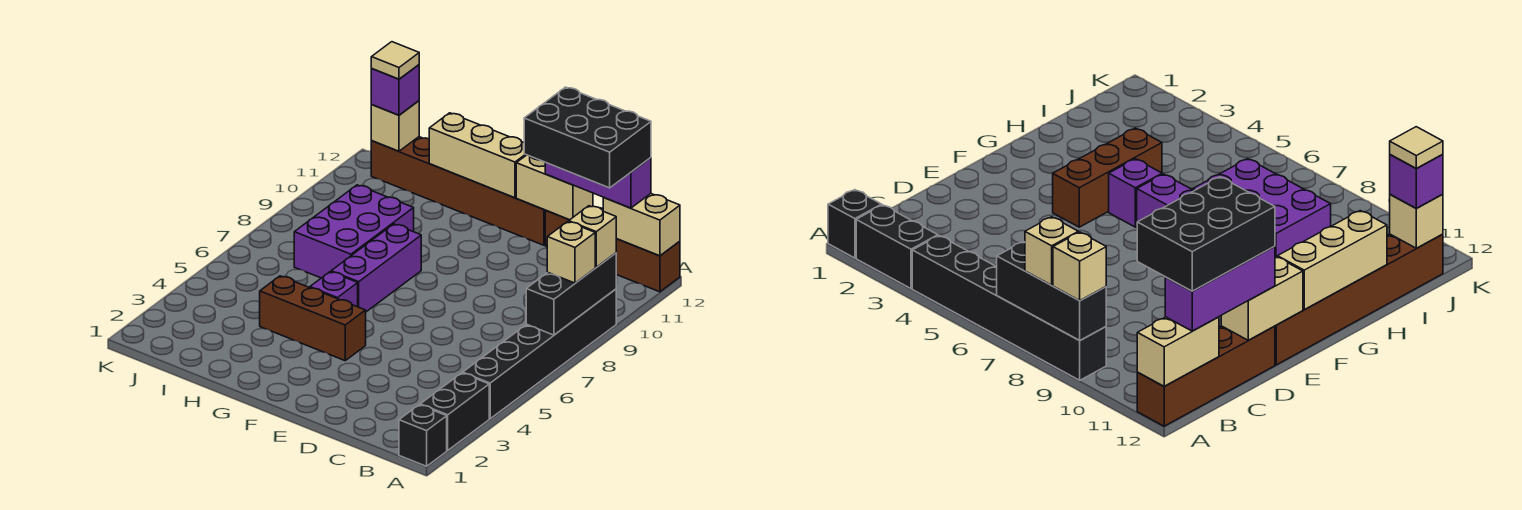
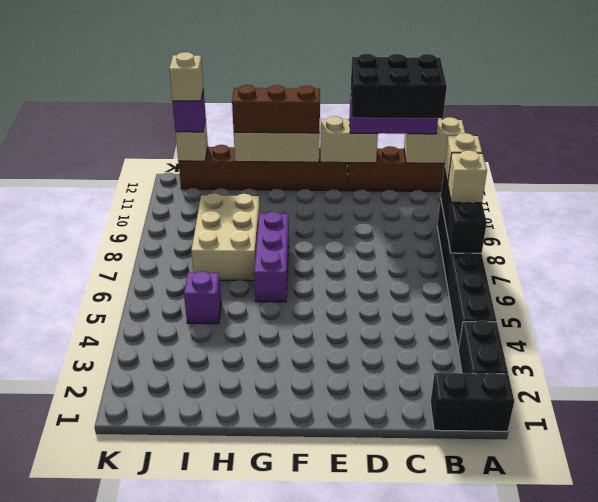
black brick A1 level 1 -> black brick A1:B1 level 1
brown brick F4:H4 level 1 -> brown brick F12:H12 level 3
purple brick G5 level 1 -> purple brick I5 level 1
purple brick H7:I9 level 1 -> tan brick H7:I9 level 1
tan tile J12 level 4 -> tan brick J12 level 4

